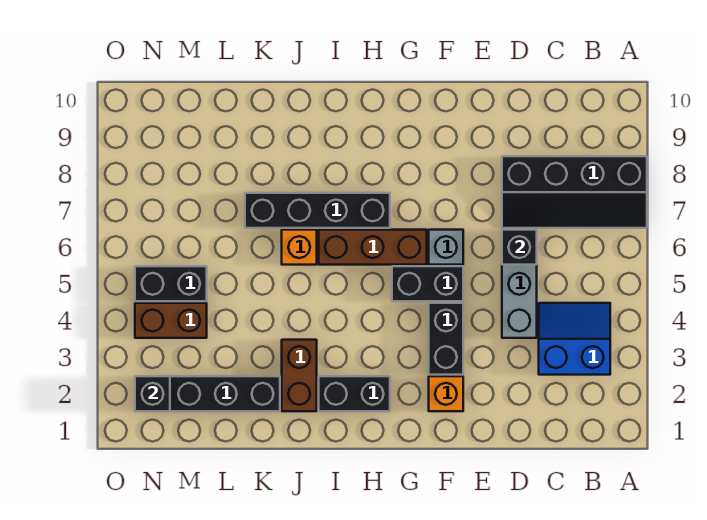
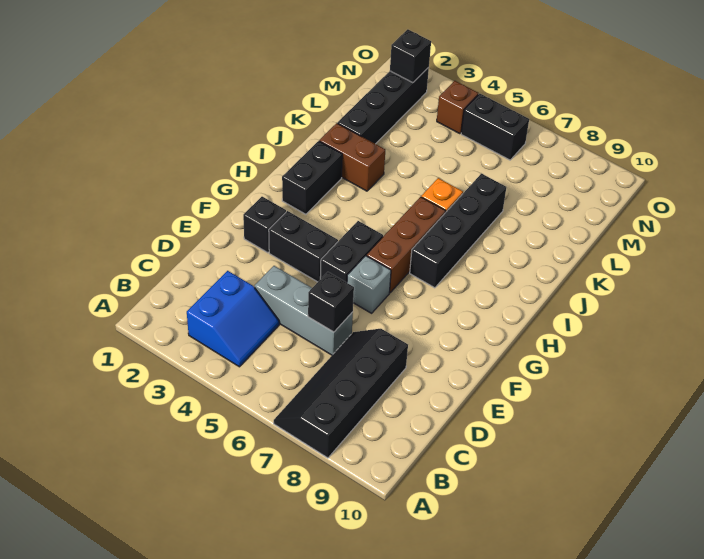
orange brick F2 level 1 -> black brick F2 level 1
brown brick M4:N4 level 1 -> brown brick N4 level 1
black brick M5:N5 level 1 -> black brick N5:N6 level 1

